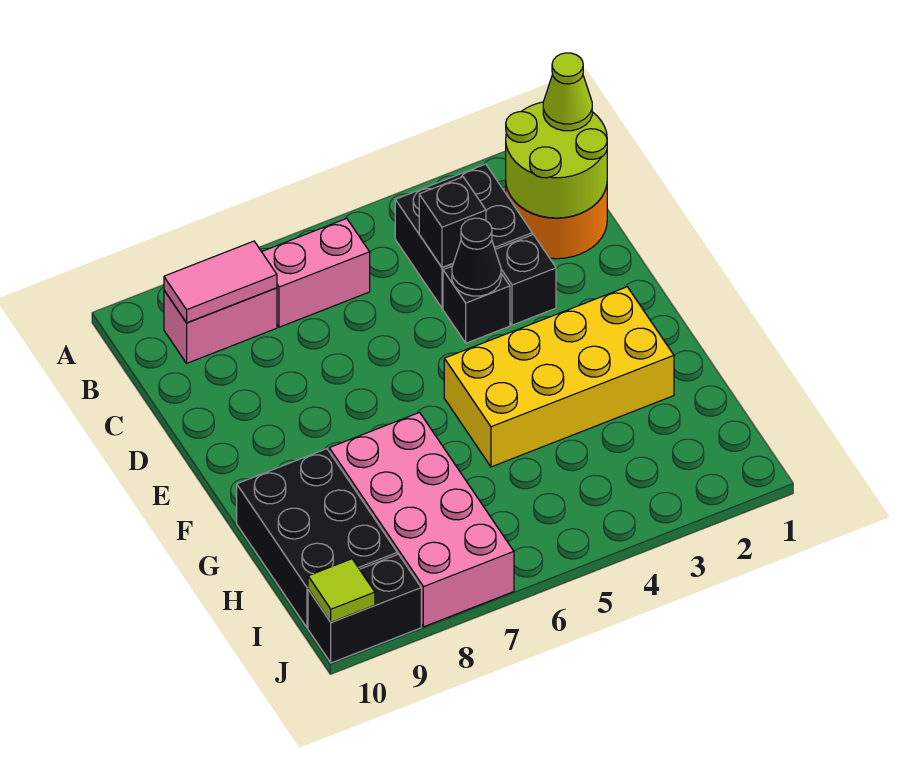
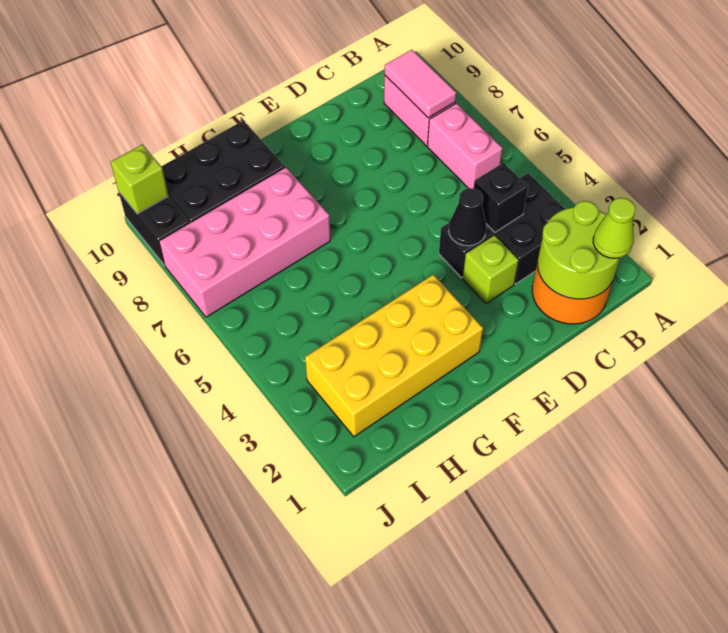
black brick D3 level 1 -> lime brick D3 level 1
yellow brick F2:G5 level 1 -> yellow brick F2:I3 level 1
lime tile J10 level 2 -> lime brick J10 level 2

